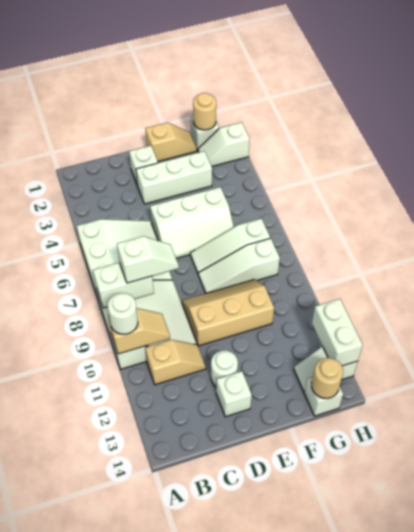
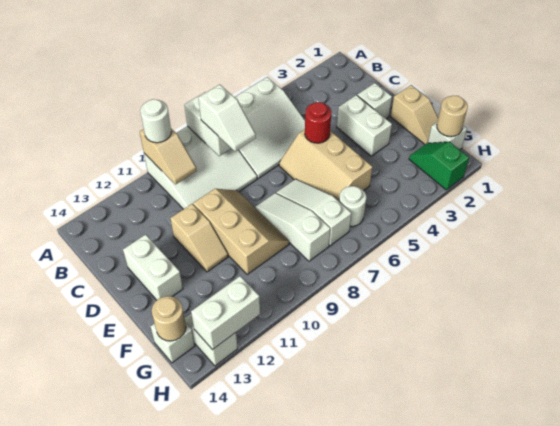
tan slope B11:C11 level 1 top B -> tan slope D11:E11 level 1 top D
white brick D3:F3 level 1 -> white brick D3:E3 level 1
white slope D5:F6 level 1 top 5 -> tan slope D5:F6 level 1 top 5
none -> red round brick D5 level 2
white round brick D12 level 1 -> white round brick G6 level 1
white brick D13 level 1 -> white brick D13:E13 level 1
white slope G2:H2 level 1 top H -> green slope G2:H2 level 1 top H

